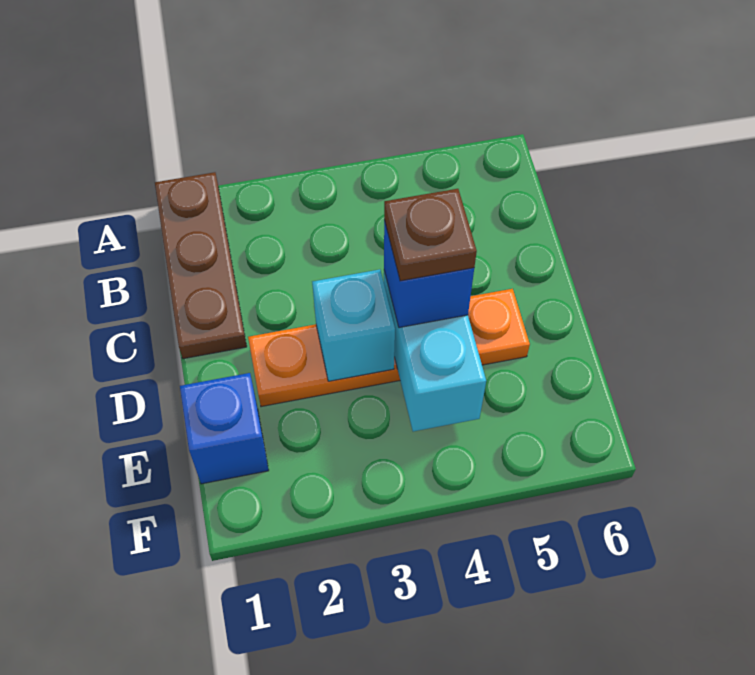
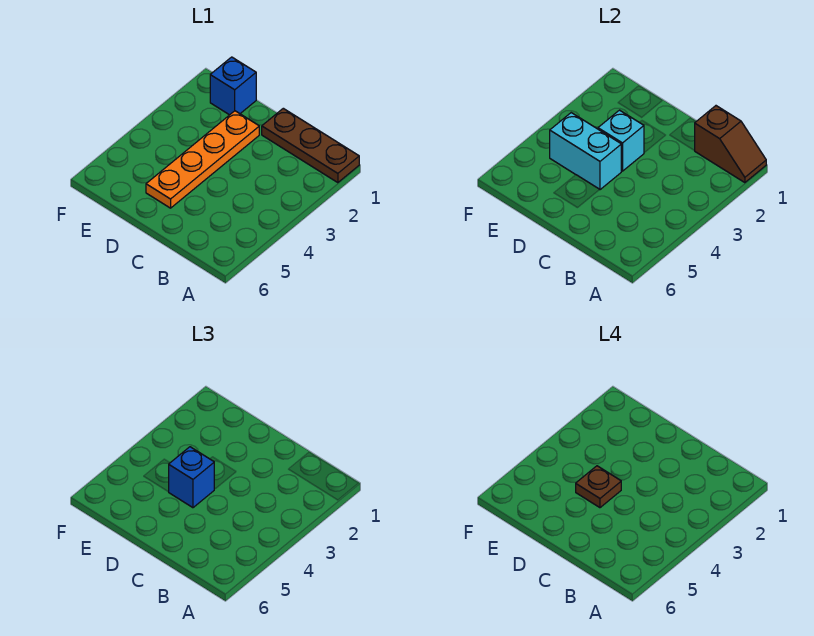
none -> brown slope A1:B1 level 2 top B

